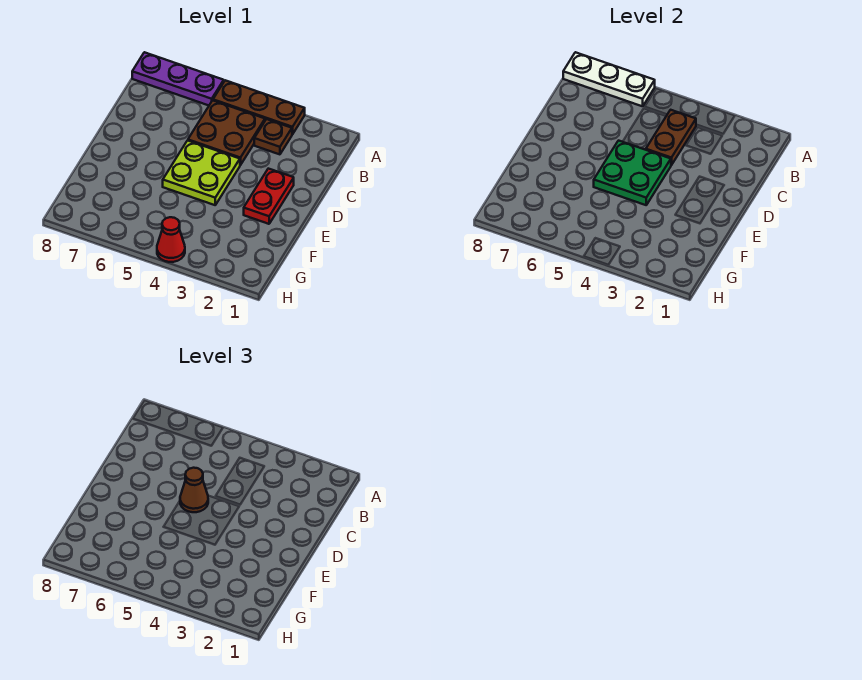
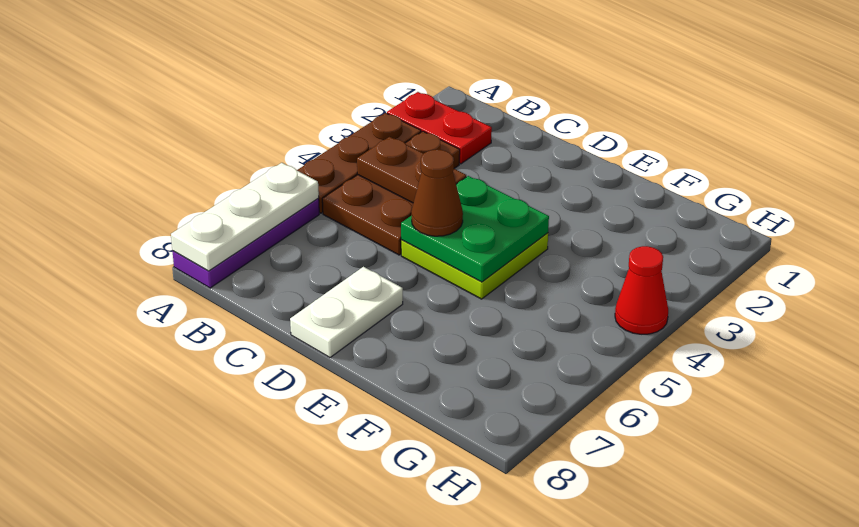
red plate D2:E2 level 1 -> red plate A2:B2 level 1
none -> white plate D7:D8 level 1

